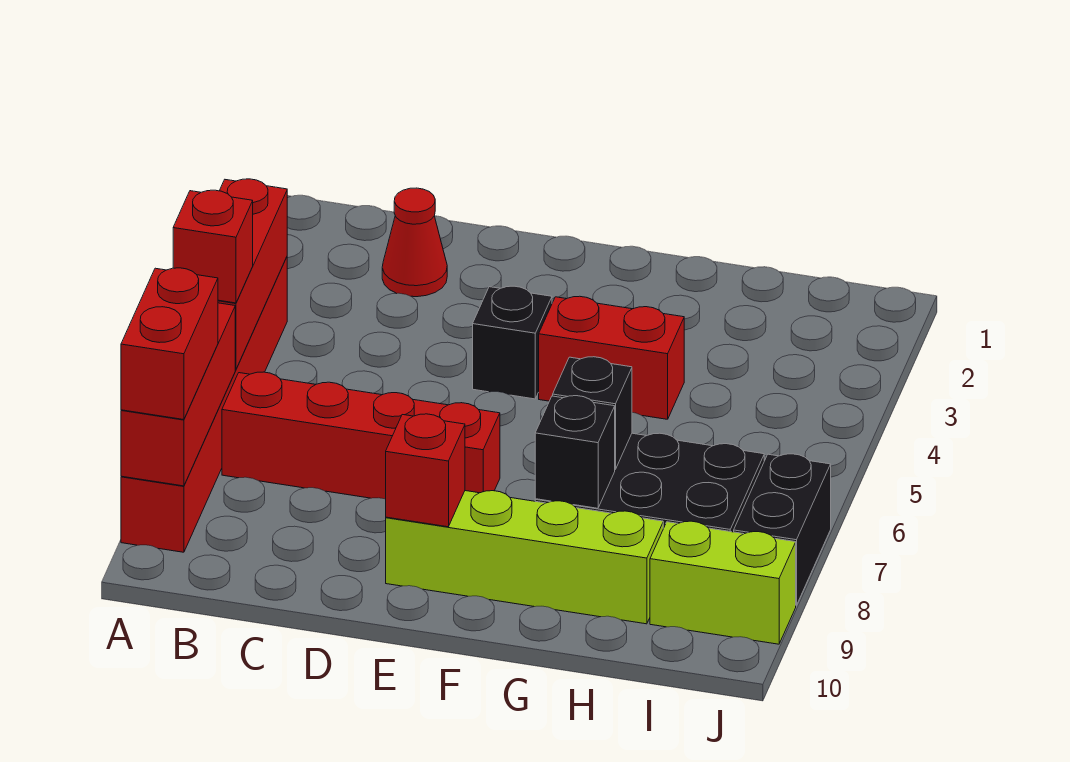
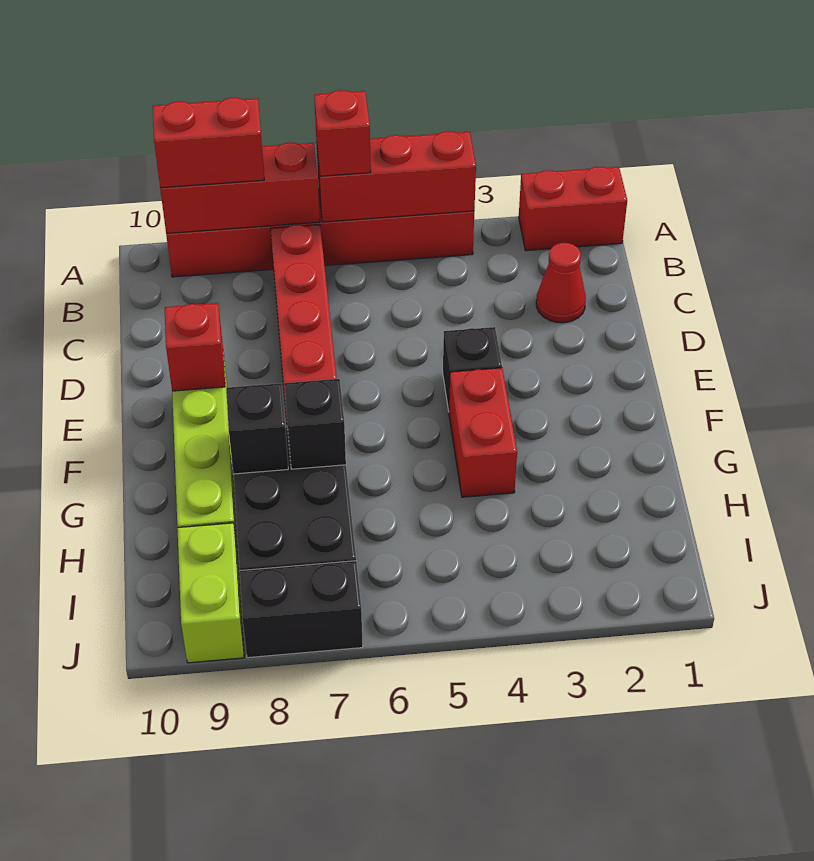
none -> red brick A1:A2 level 1

